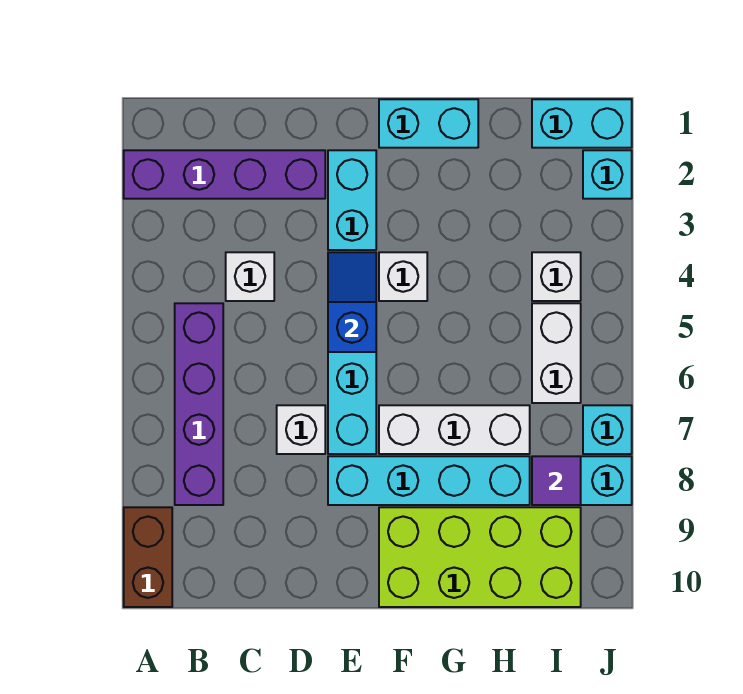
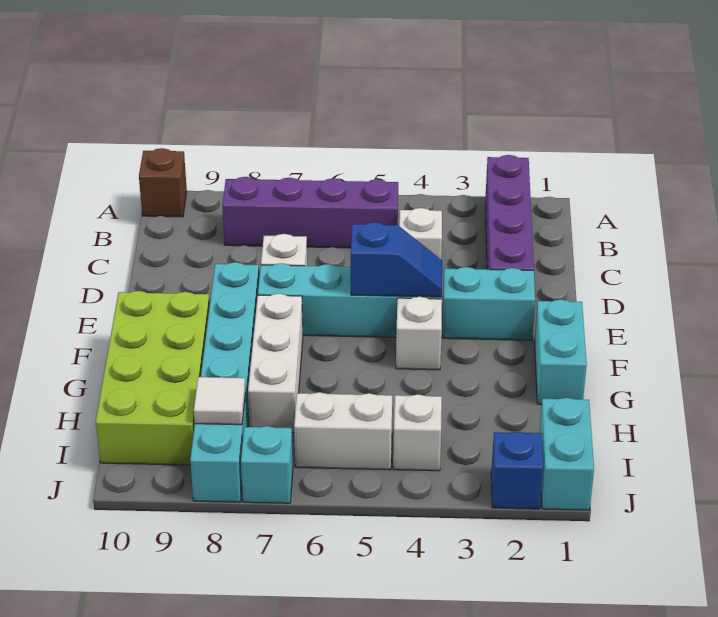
brown brick A9:A10 level 1 -> brown brick A10 level 1
purple tile I8 level 2 -> white tile I8 level 2
cyan brick J2 level 1 -> blue brick J2 level 1

